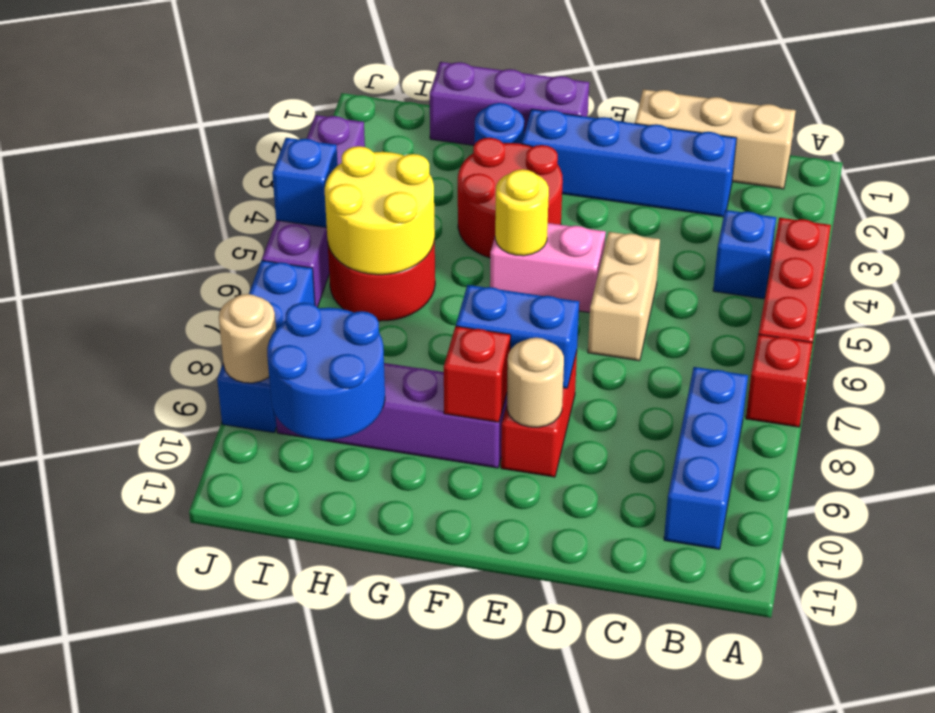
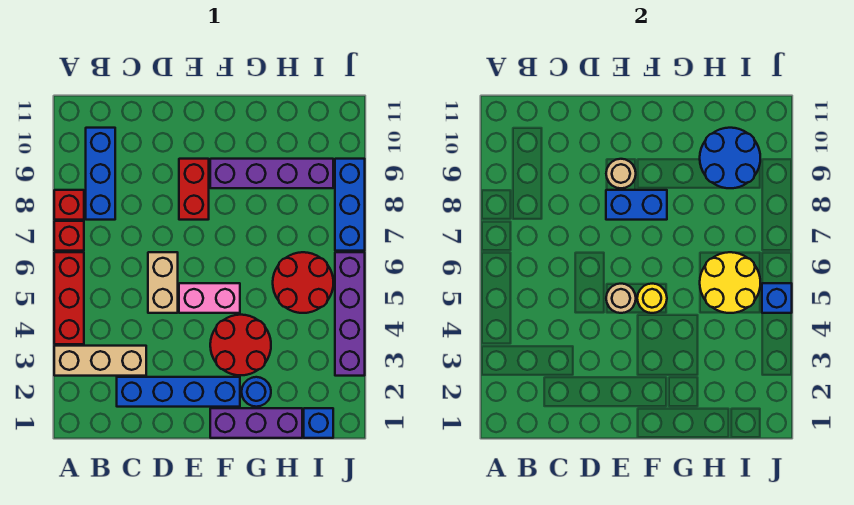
tan brick B1:D1 level 1 -> tan brick A3:C3 level 1
blue brick B4 level 1 -> blue brick I1 level 1
red brick F9 level 2 -> red brick A8 level 1
tan round brick J9 level 2 -> tan round brick E5 level 2

